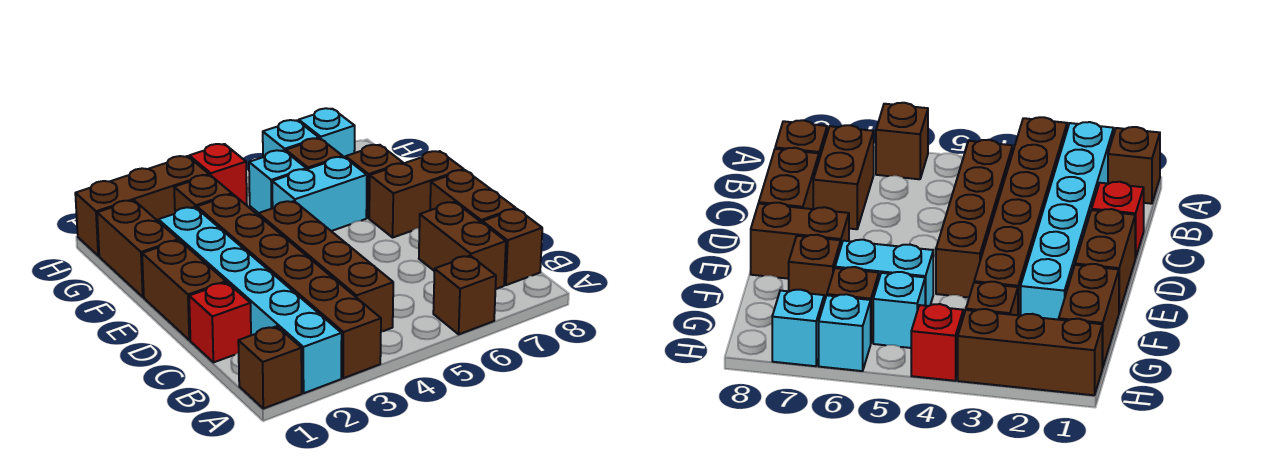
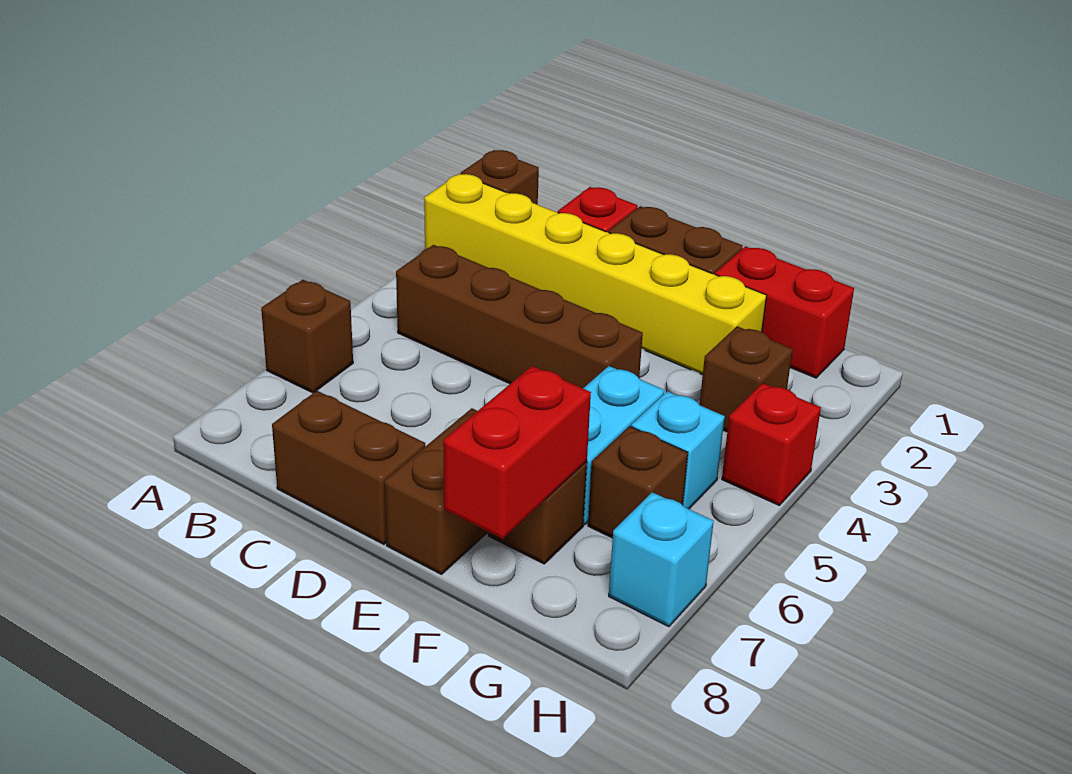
cyan brick A2:F2 level 1 -> yellow brick A2:F2 level 1
brown brick A3:F3 level 1 -> none
brown brick B7:C7 level 1 -> none
brown brick B8 level 1 -> none
brown brick F1:G1 level 1 -> red brick F1:G1 level 1
none -> red brick F7:F8 level 2
brown brick H1:H3 level 1 -> none
cyan brick H6 level 1 -> none

